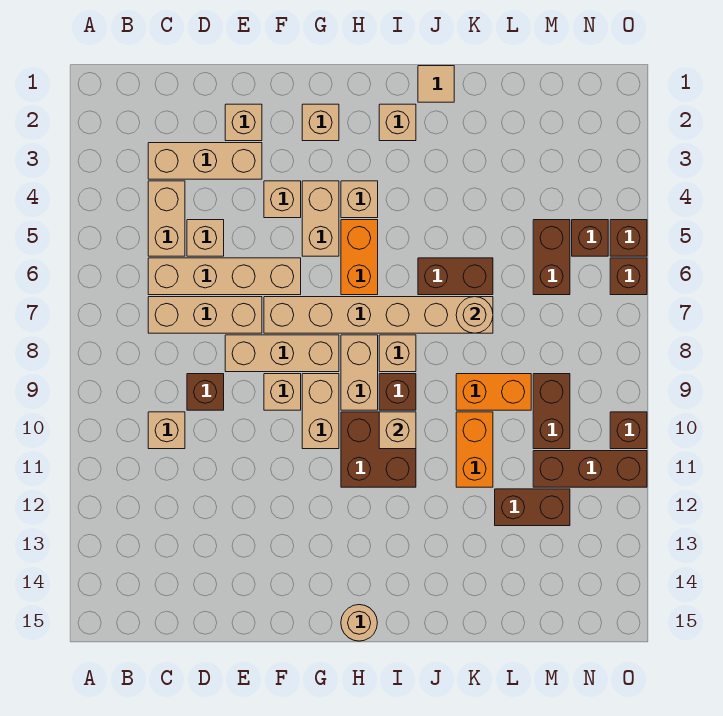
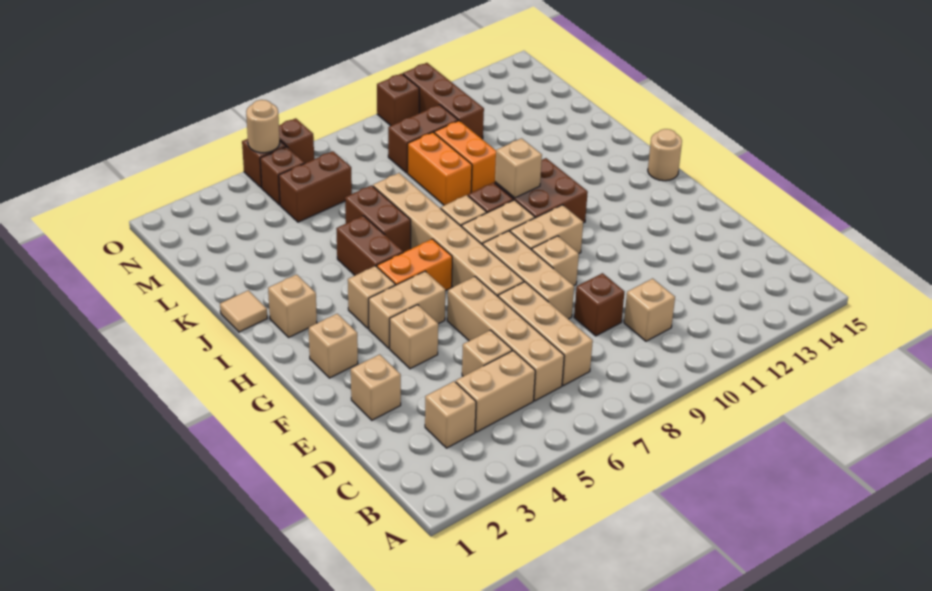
tan brick C3:E3 level 1 -> tan brick C3 level 1
tan round brick K7 level 2 -> tan round brick O5 level 2
orange brick K10:K11 level 1 -> orange brick K10:L10 level 1
brown brick L12:M12 level 1 -> brown brick I5:J5 level 1

